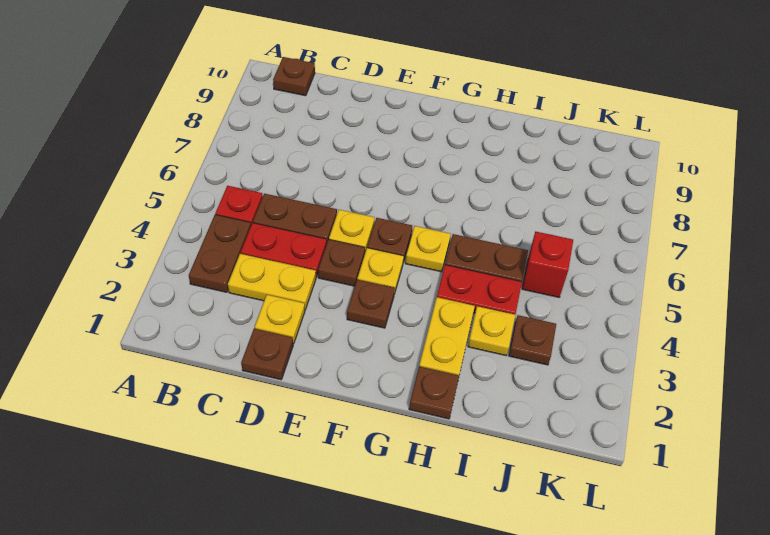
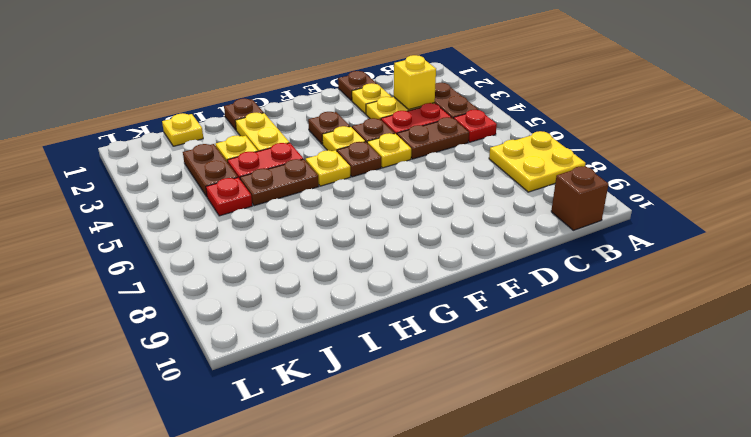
none -> yellow plate A7:B8 level 1
brown plate B10 level 1 -> brown brick B10 level 1
none -> yellow brick C3 level 2
none -> yellow plate J1 level 1
brown plate J3 level 1 -> brown plate J3:J4 level 1
red brick J5 level 1 -> red plate J5 level 1

